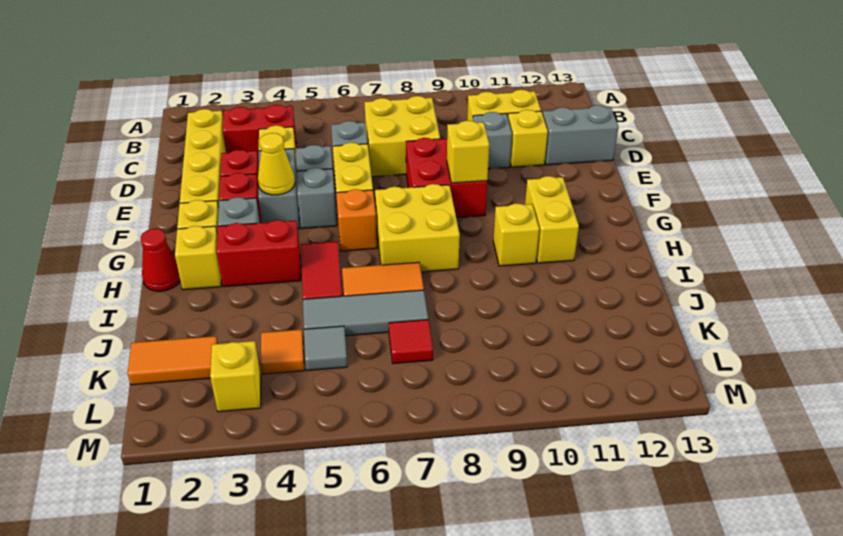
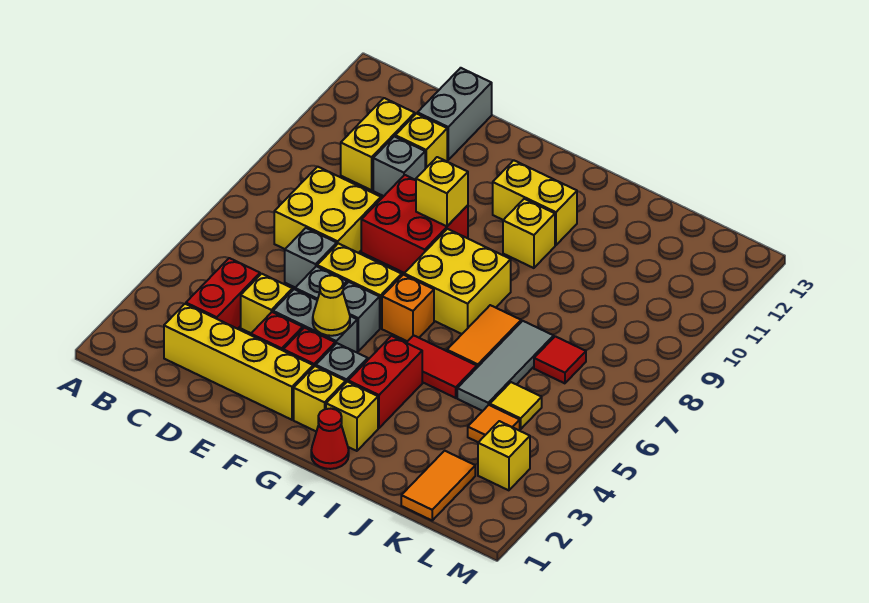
grey tile K5 level 1 -> yellow tile K5 level 1

